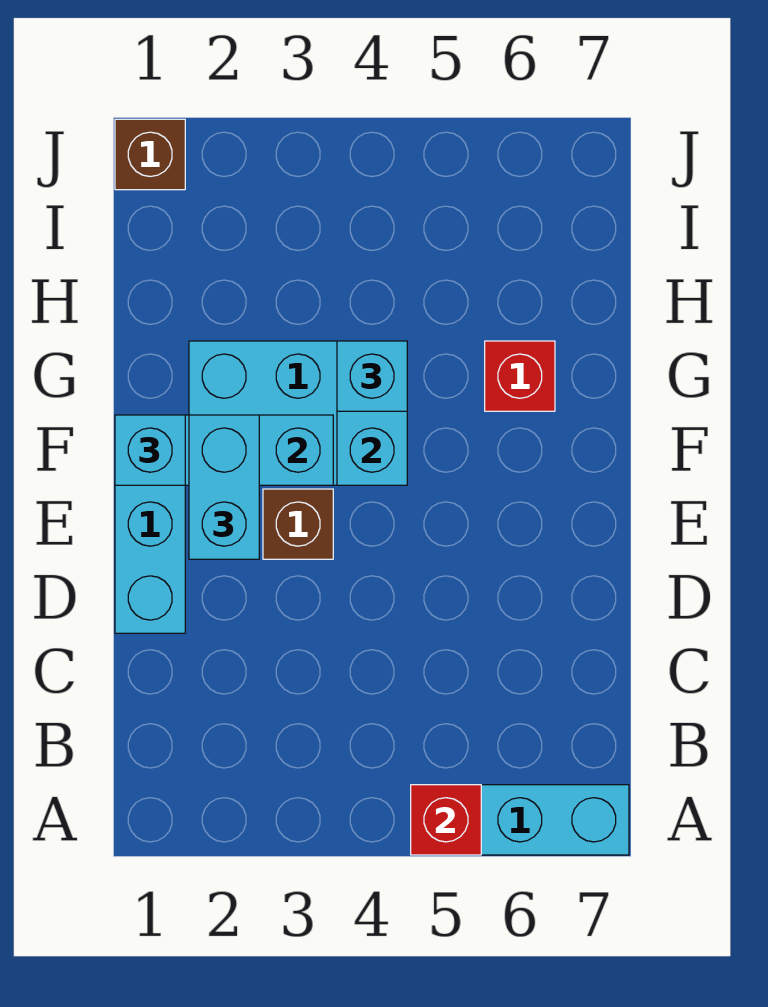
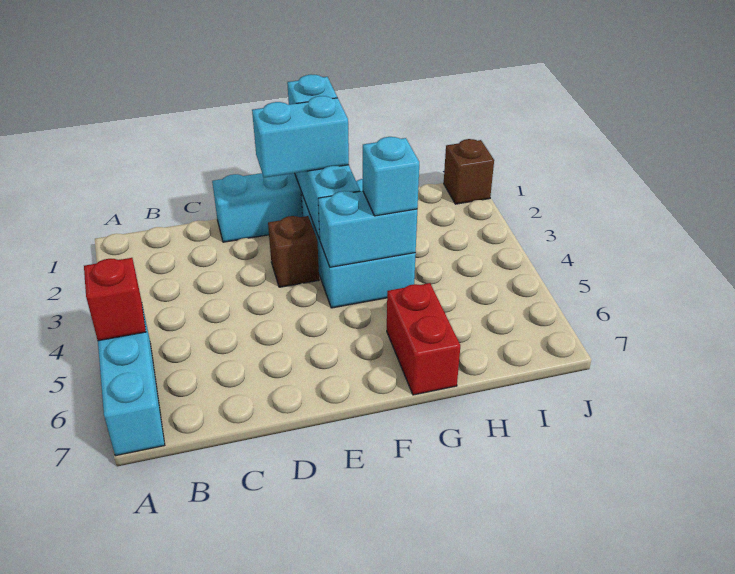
red brick G6 level 1 -> red brick G6:G7 level 1

